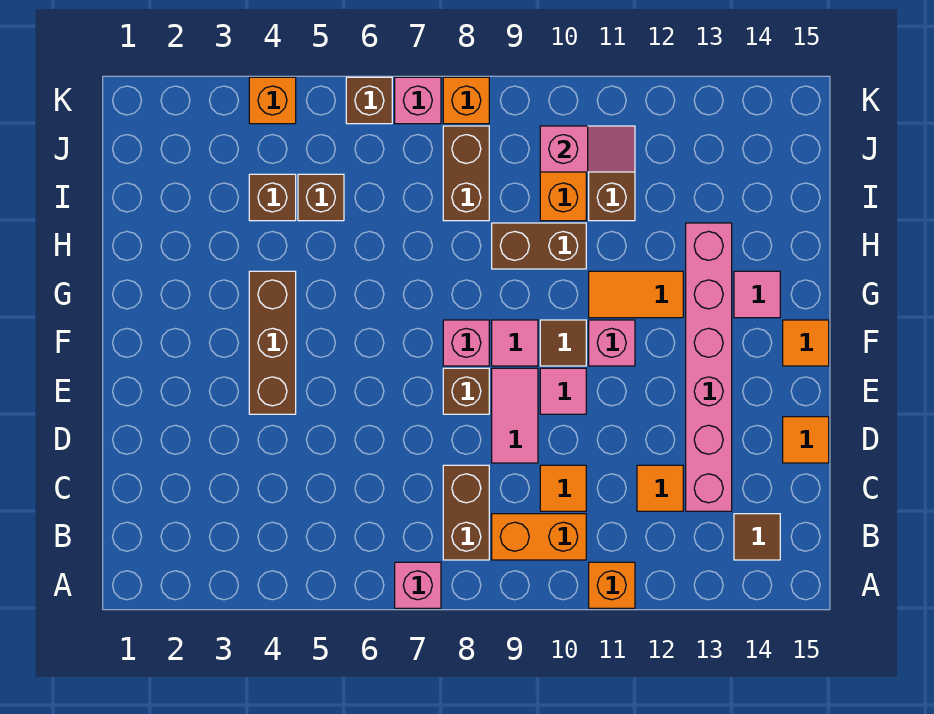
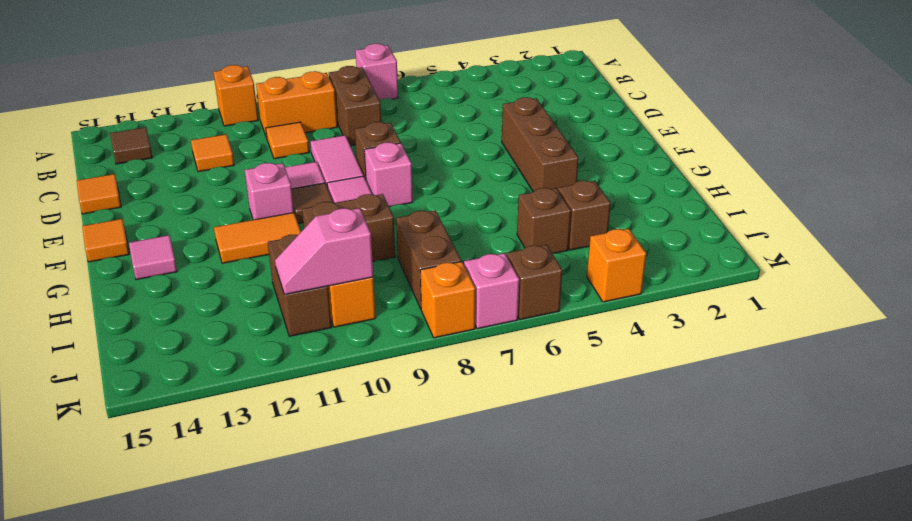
pink brick C13:H13 level 1 -> none

